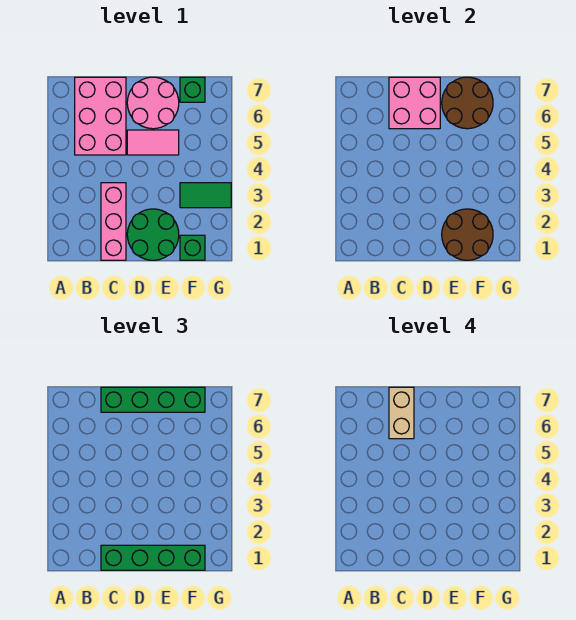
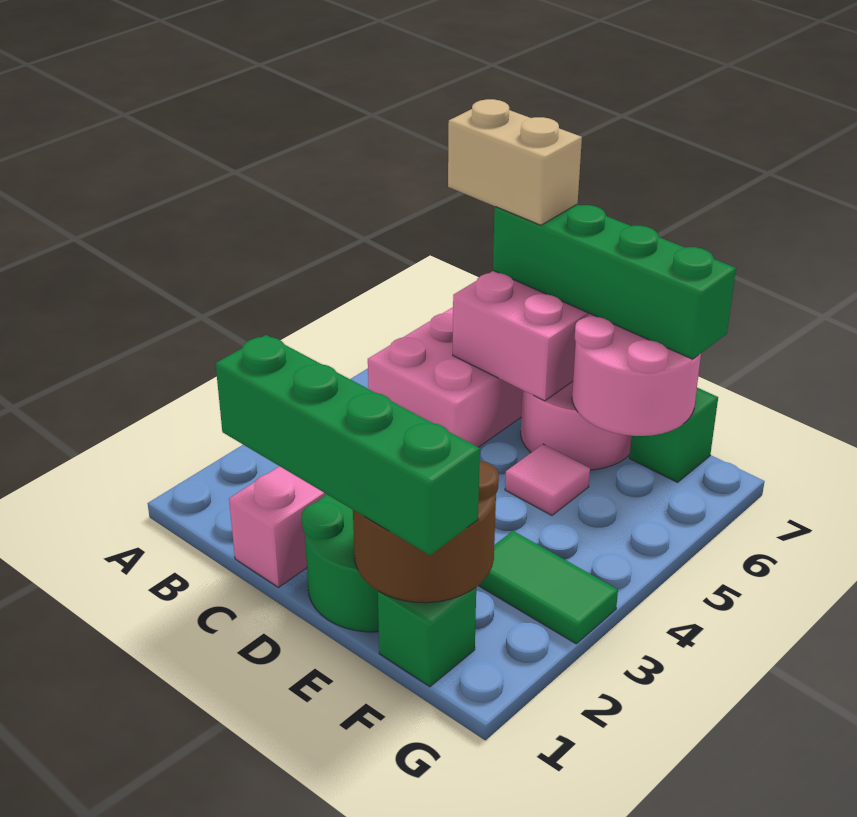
tan brick C6:C7 level 4 -> tan brick B7:C7 level 4
pink tile D5:E5 level 1 -> pink tile E5 level 1
brown round brick E6:F7 level 2 -> pink round brick E6:F7 level 2

